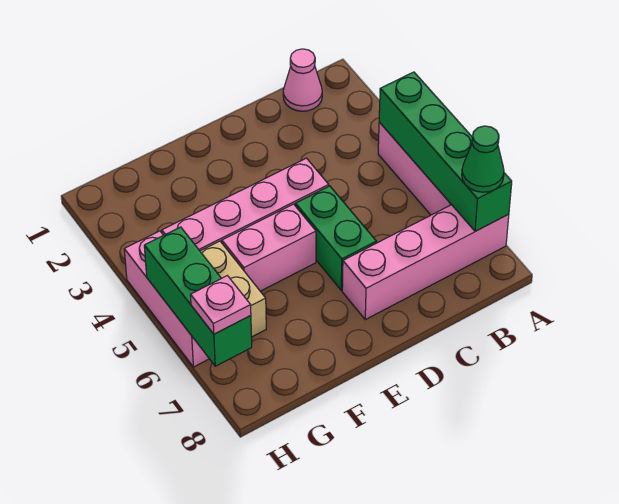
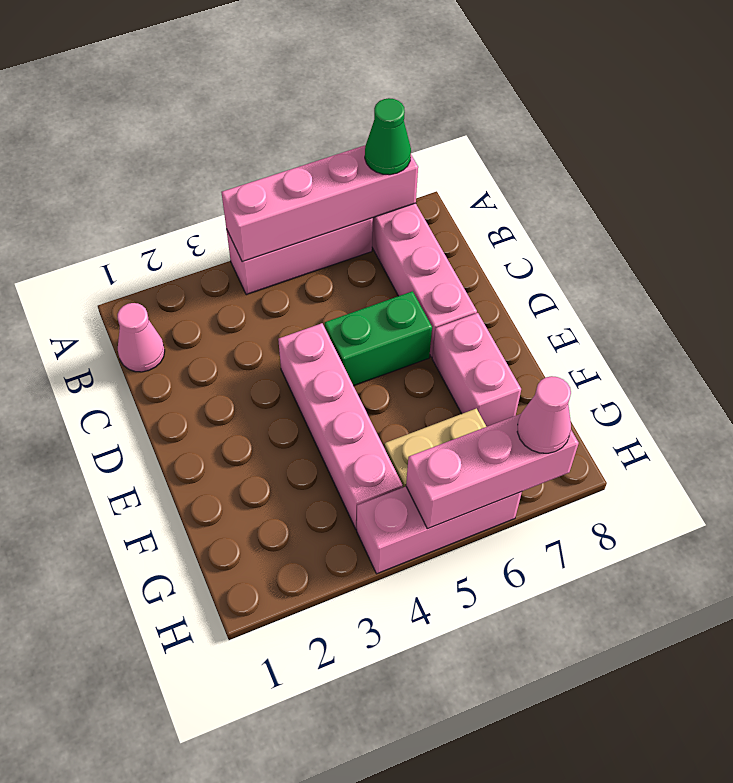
green brick A4:A7 level 2 -> pink brick A4:A7 level 2
pink brick E5:F5 level 1 -> pink brick E7:F7 level 1
green brick H5:H7 level 2 -> pink brick H5:H7 level 2
pink plate H7 level 3 -> pink cone H7 level 3

